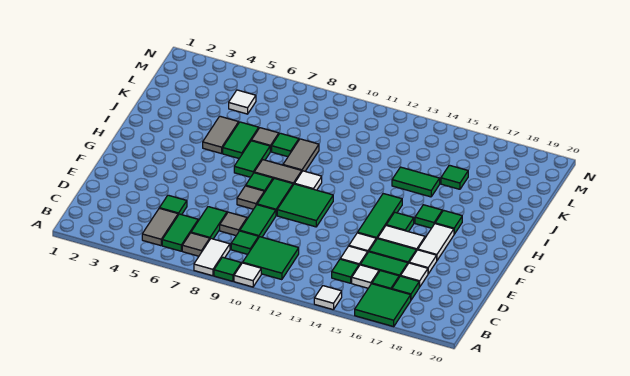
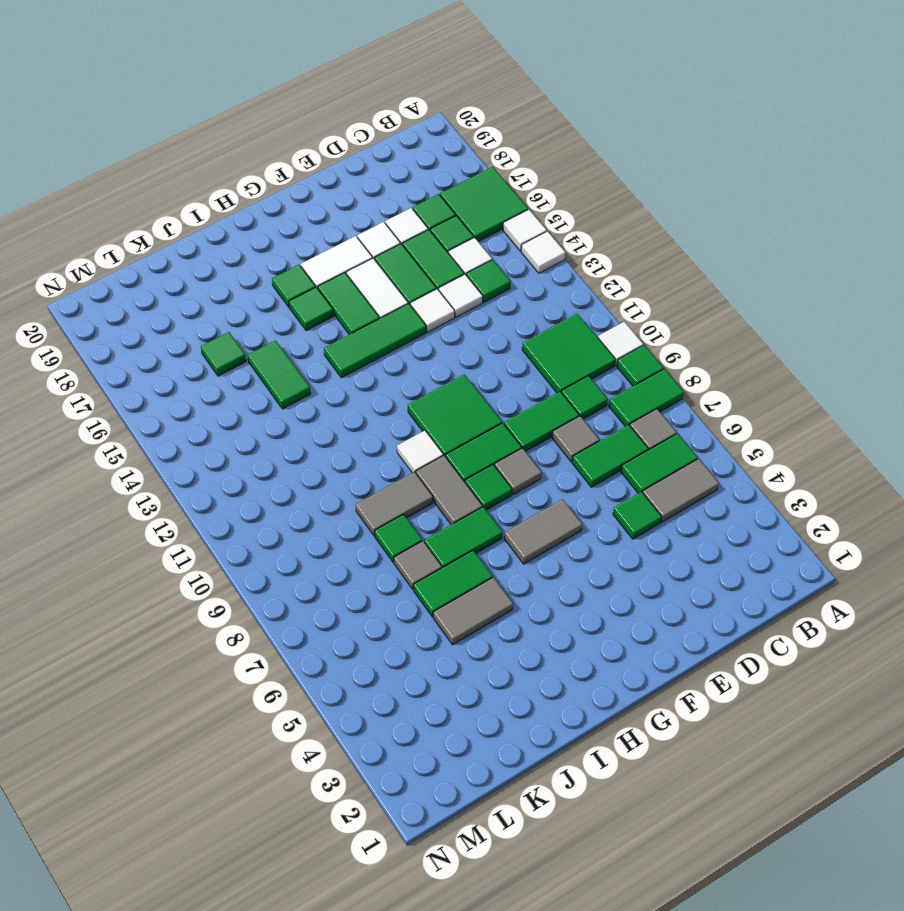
white tile A8:B8 level 1 -> green tile A8:B8 level 1
none -> grey tile F6:G6 level 1
green tile G15 level 1 -> green tile G15:G16 level 1
white tile L5 level 1 -> white tile A15 level 1

